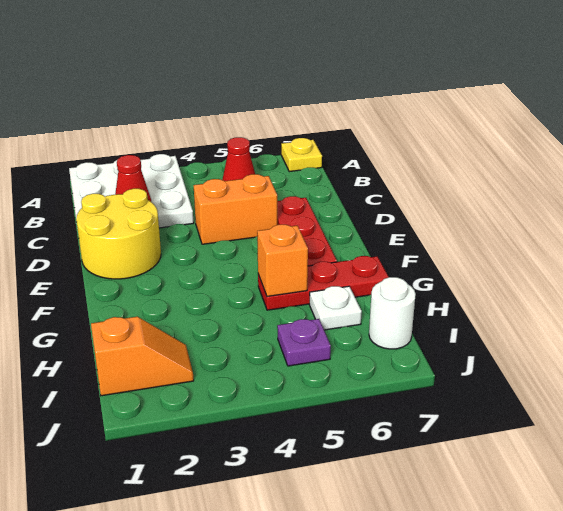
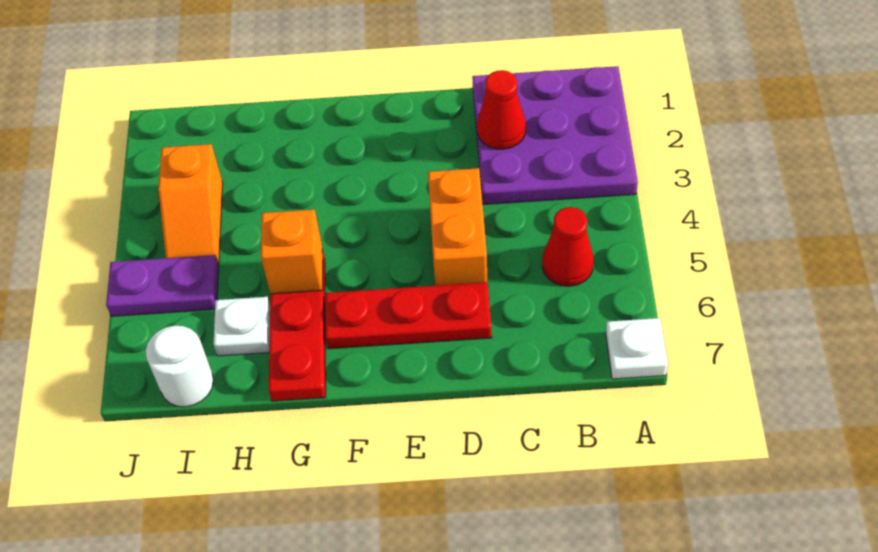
white plate A1:C3 level 1 -> purple plate A1:C3 level 1
yellow plate A7 level 1 -> white plate A7 level 1
yellow round brick D1:E2 level 1 -> none
orange slope I1:I2 level 1 top 1 -> orange slope I3:I4 level 1 top 3
purple plate I5 level 1 -> purple plate I5:J5 level 1

